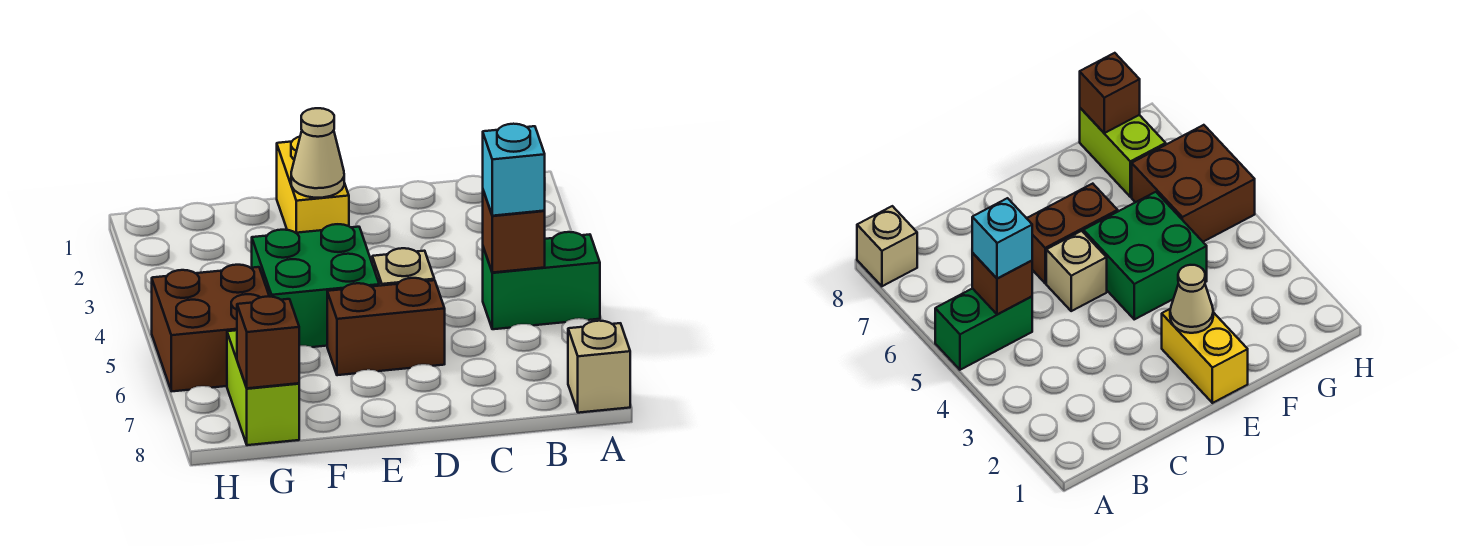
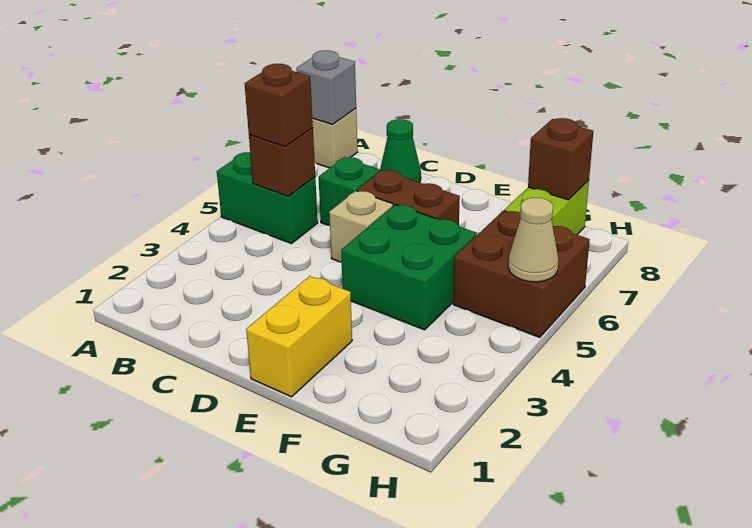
none -> grey brick A8 level 2
cyan brick B5 level 3 -> brown brick B5 level 3
none -> green brick C6 level 1
none -> green cone C8 level 1
tan cone E2 level 2 -> tan cone H5 level 2

